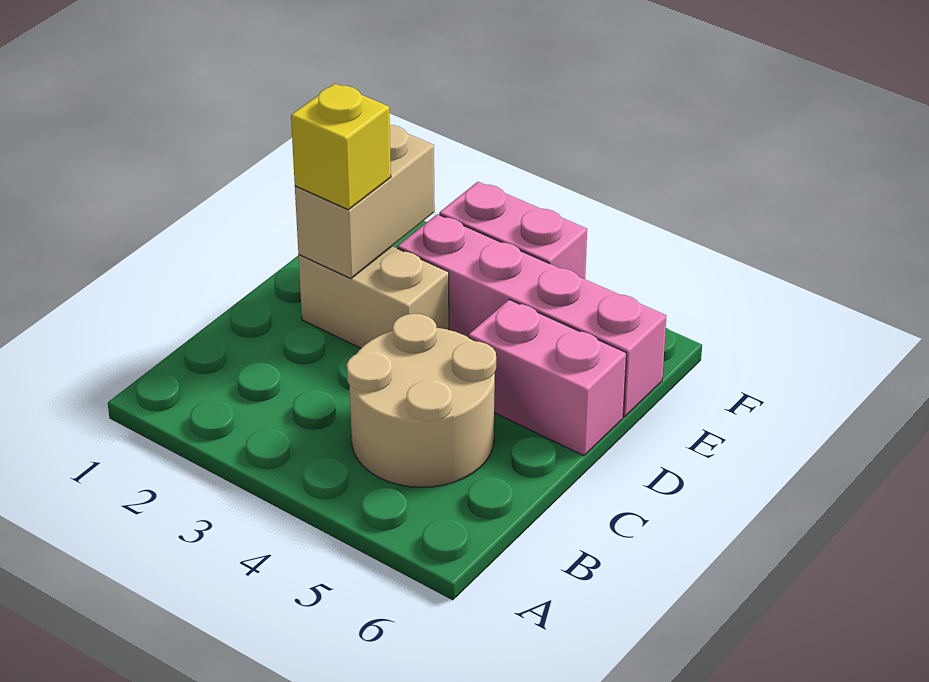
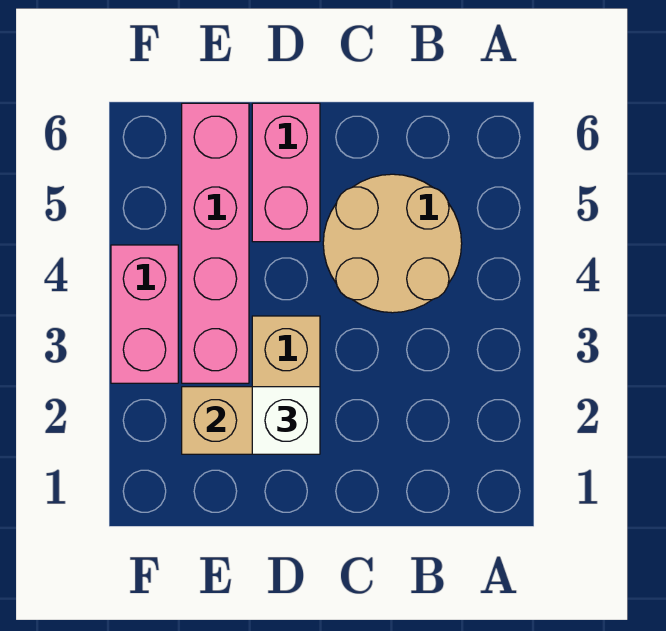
yellow brick D2 level 3 -> white brick D2 level 3

